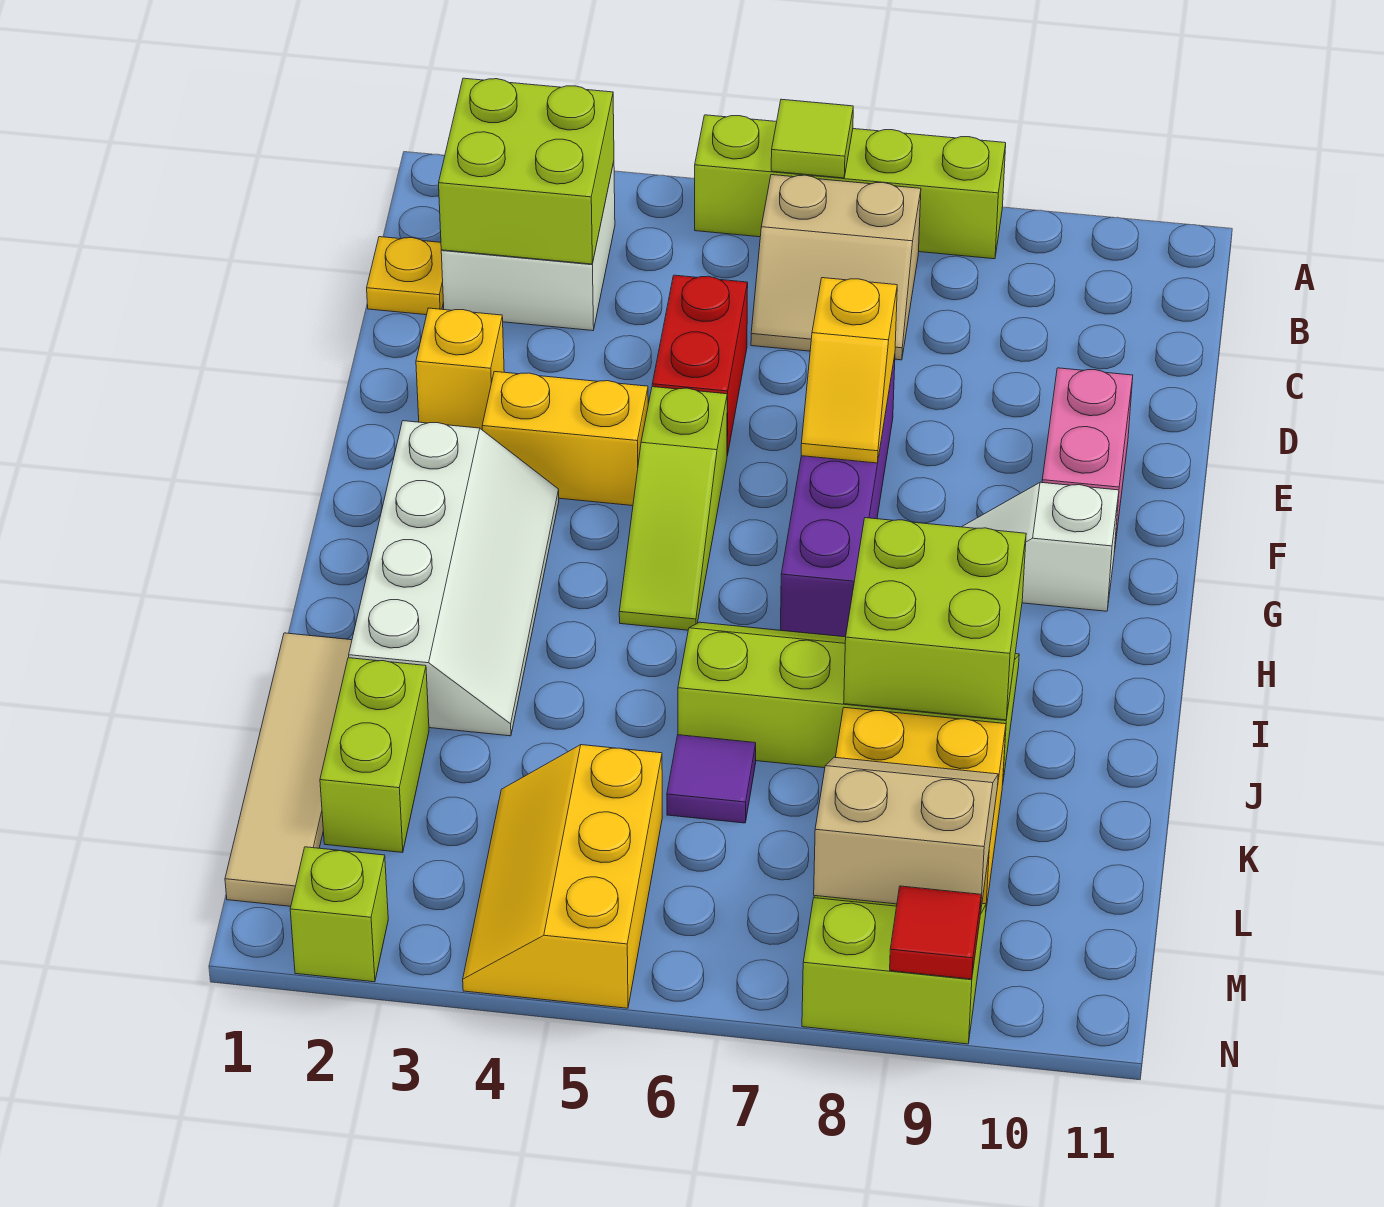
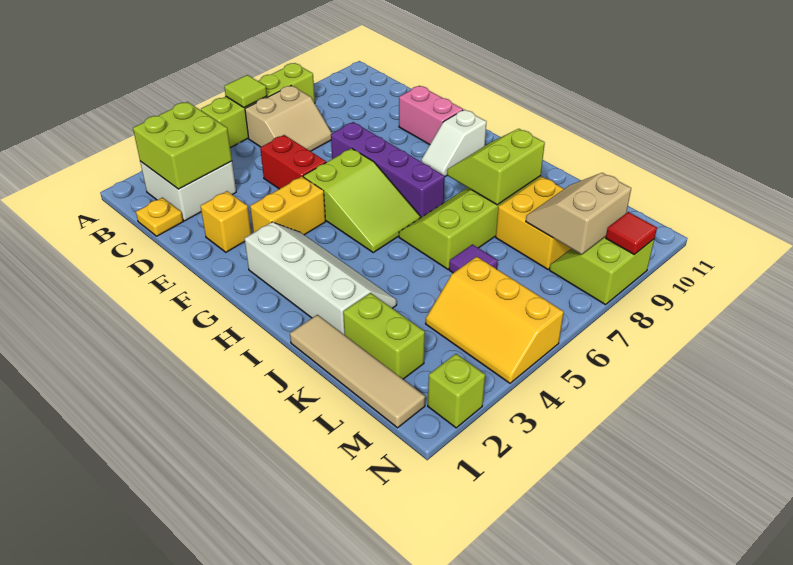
yellow slope E7:F7 level 2 top E -> none
lime slope F5:H5 level 1 top F -> lime slope F5:H6 level 1 top F
lime brick I8:J9 level 2 -> lime slope I8:J9 level 2 top J

